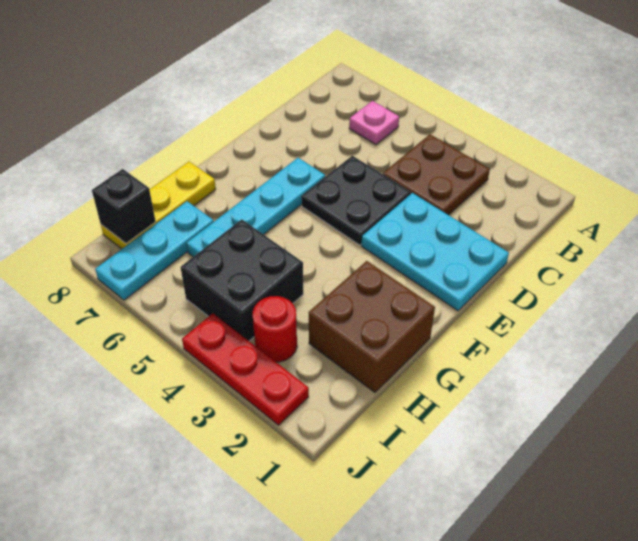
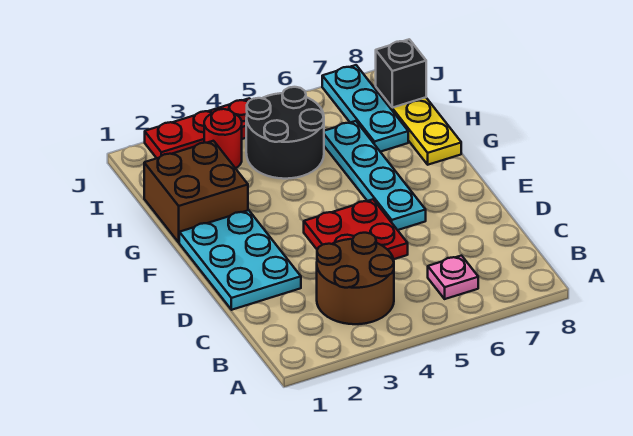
brown plate B3:C4 level 1 -> brown round brick B3:C4 level 1
cyan plate D1:E3 level 1 -> cyan plate D1:F2 level 1
black plate D4:E5 level 1 -> red plate D4:E5 level 1
black brick H4:I5 level 1 -> black round brick H4:I5 level 1

